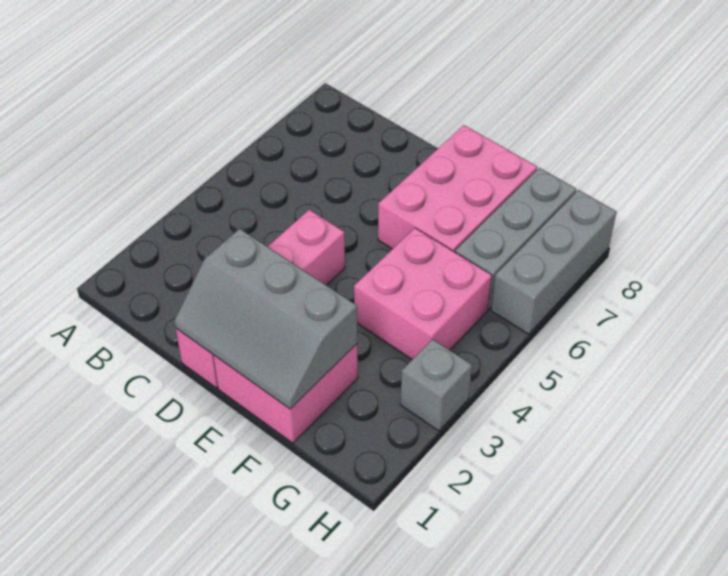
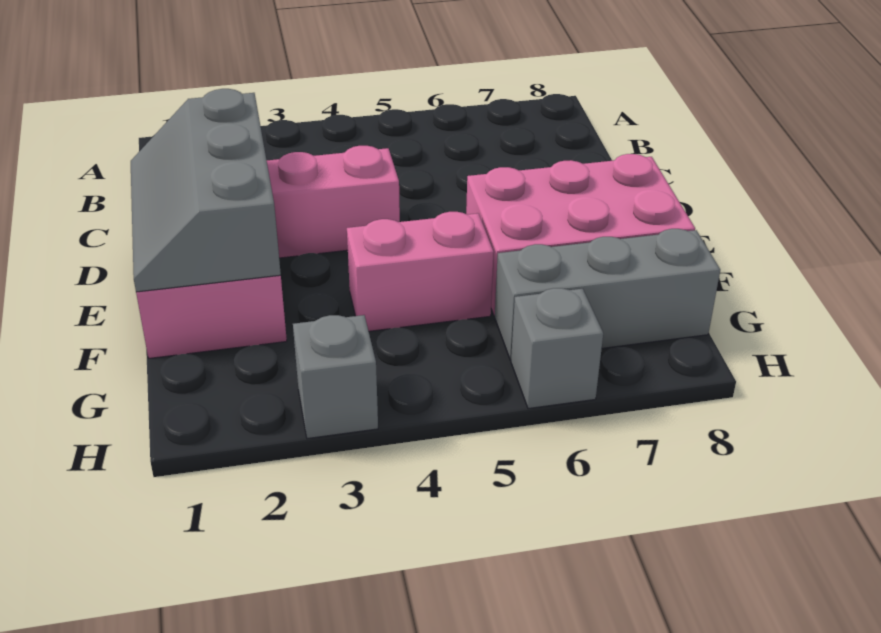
pink brick F4:G5 level 1 -> pink brick F4:F5 level 1
grey brick H6:H8 level 1 -> grey brick H6 level 1

